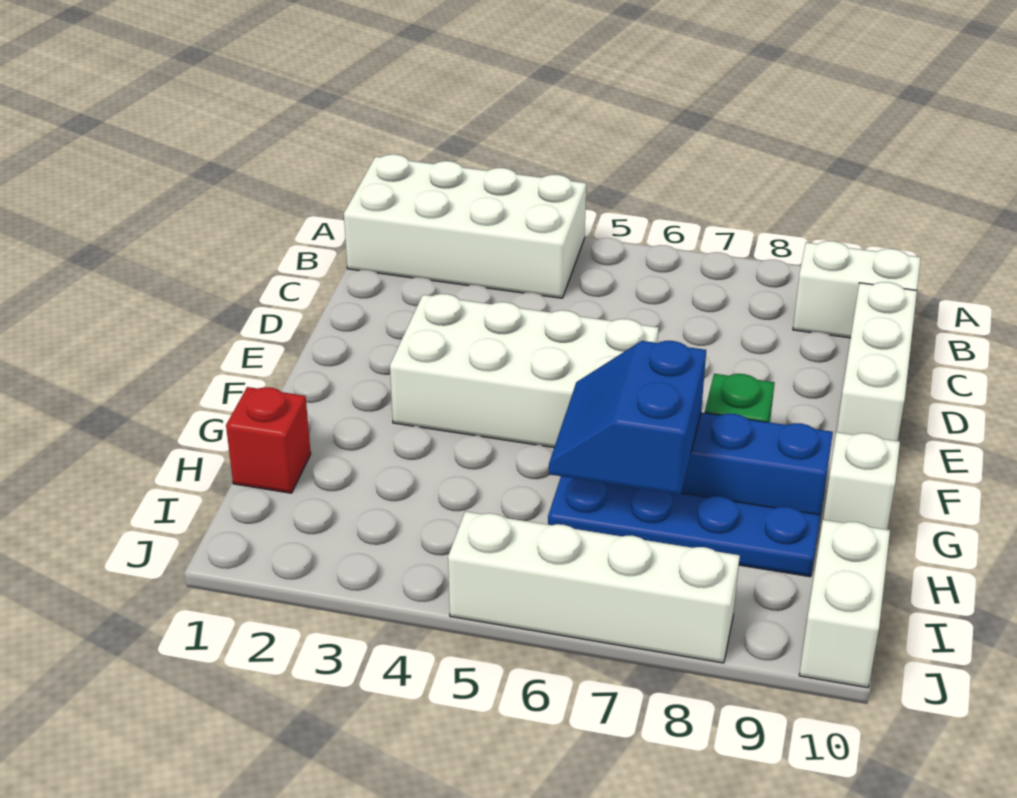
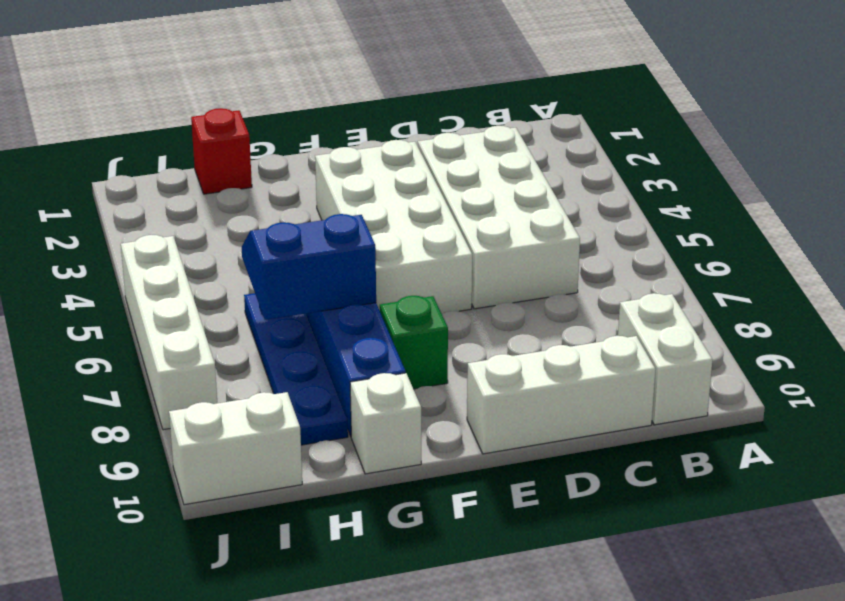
white brick A1:B4 level 1 -> white brick C3:D6 level 1

